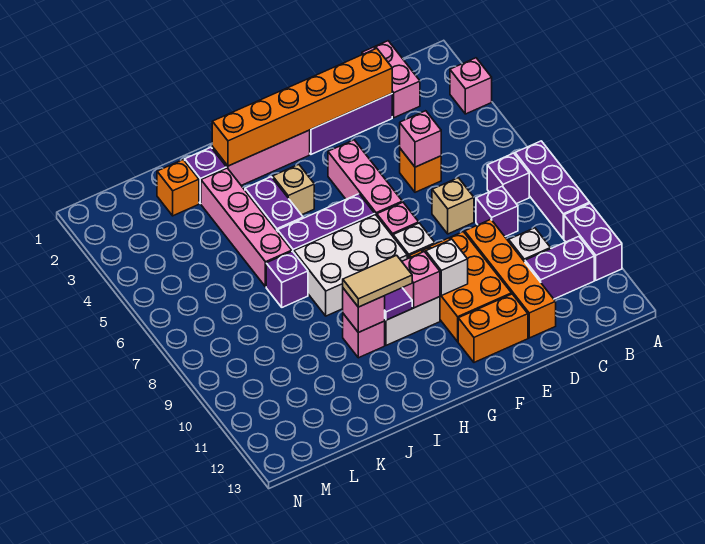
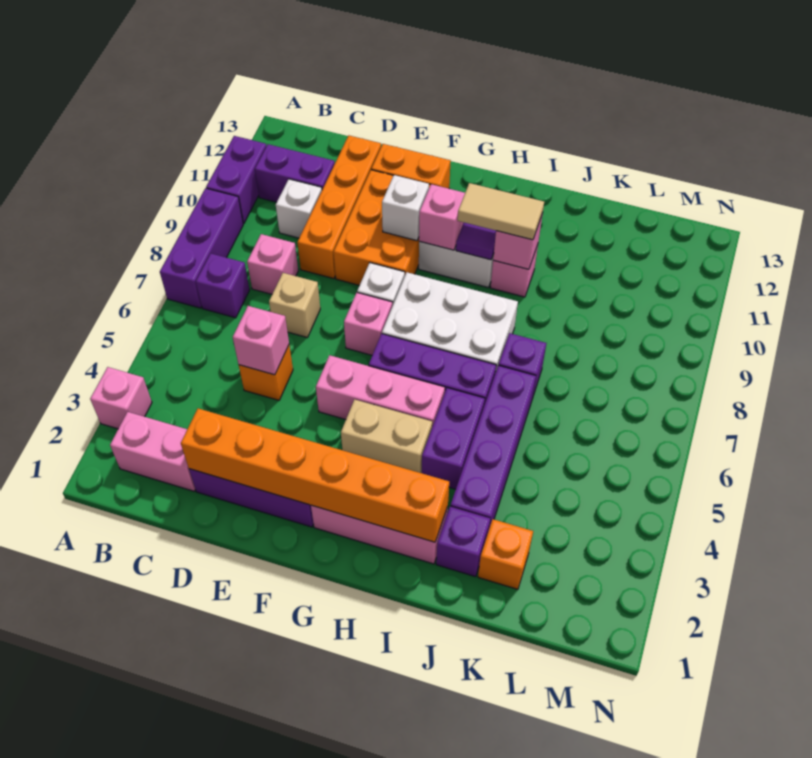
pink brick C1:C2 level 1 -> pink brick B2:C2 level 1
purple brick C8 level 1 -> pink brick C8 level 1
pink brick F4:F6 level 1 -> pink brick F5:H5 level 1
tan brick H4 level 1 -> tan brick G4:H4 level 1
pink brick J3:J6 level 1 -> purple brick J3:J6 level 1

